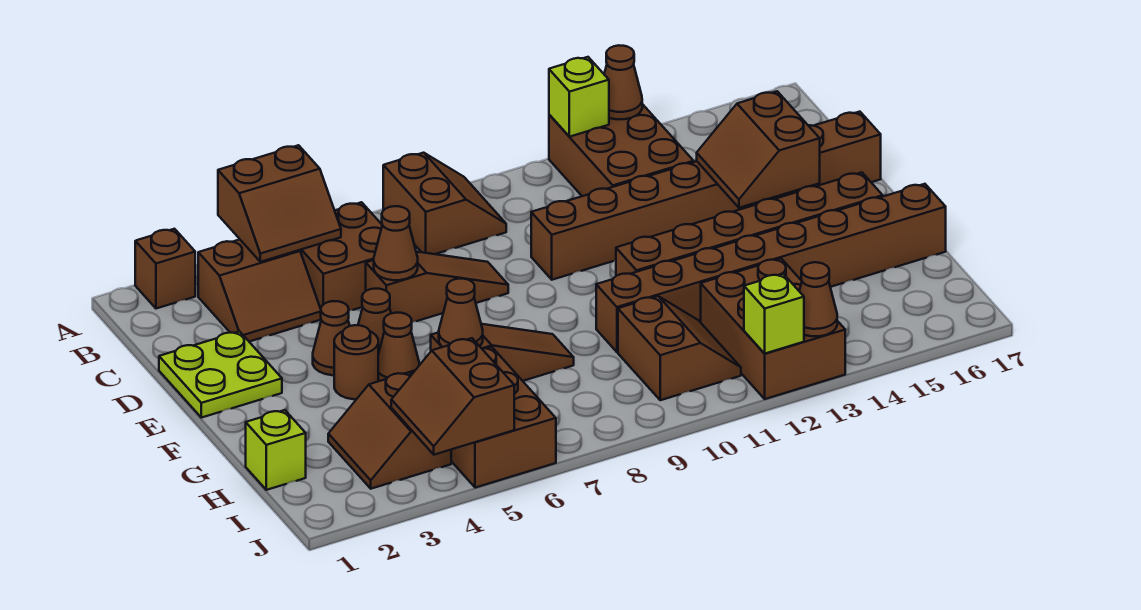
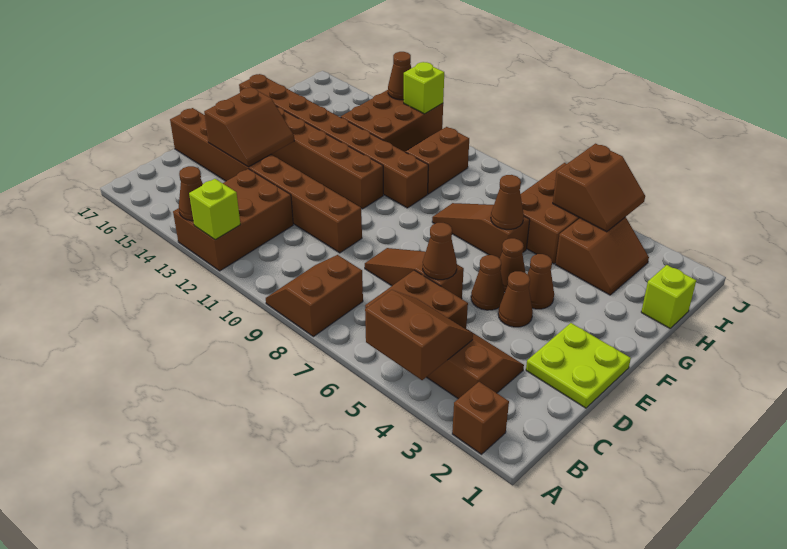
brown round brick F4 level 1 -> brown cone F4 level 1

